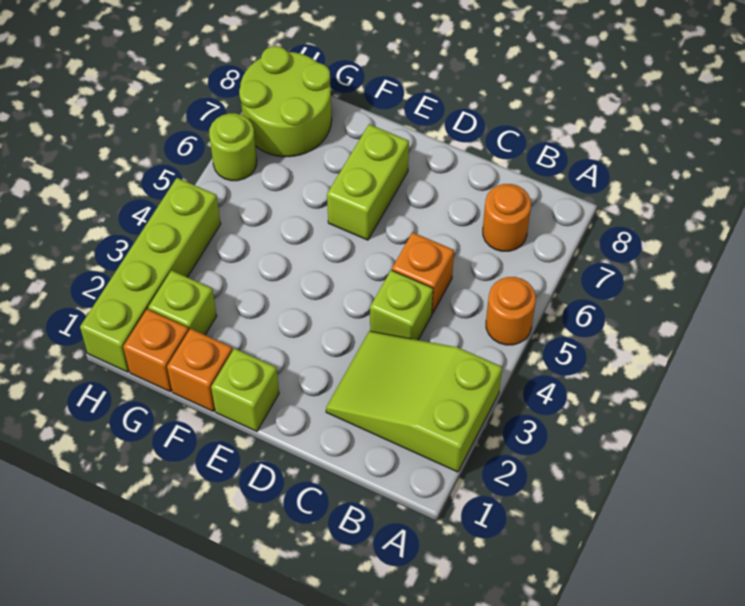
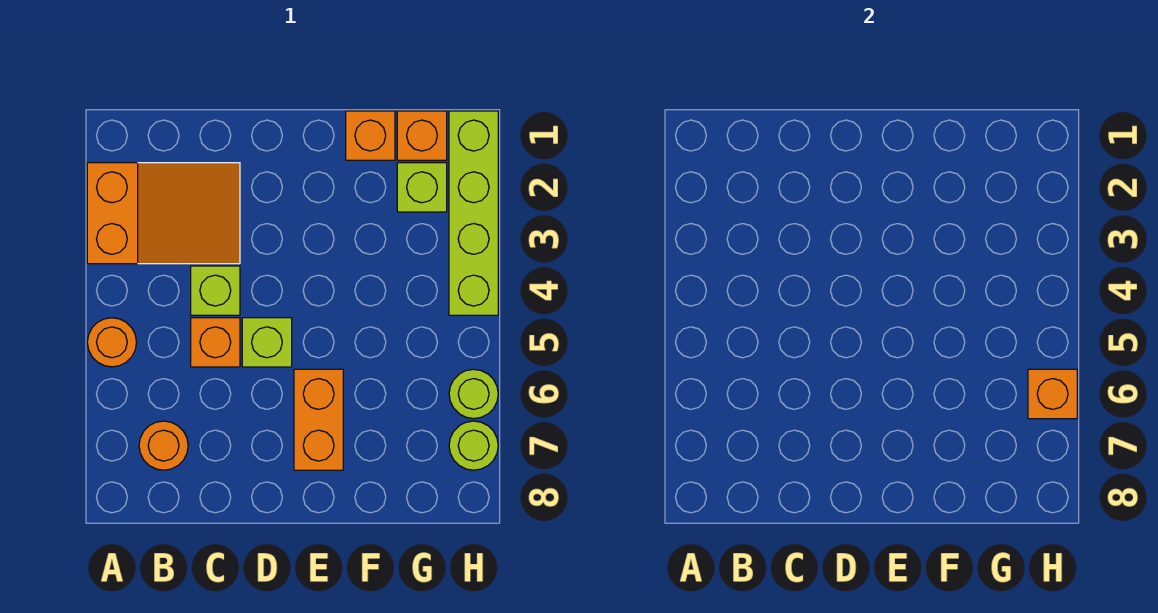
lime slope A2:C3 level 1 top A -> orange slope A2:C3 level 1 top A
lime brick E1 level 1 -> lime brick D5 level 1
lime brick E6:E7 level 1 -> orange brick E6:E7 level 1
lime round brick G7:H8 level 1 -> lime round brick H7 level 1
none -> orange brick H6 level 2

